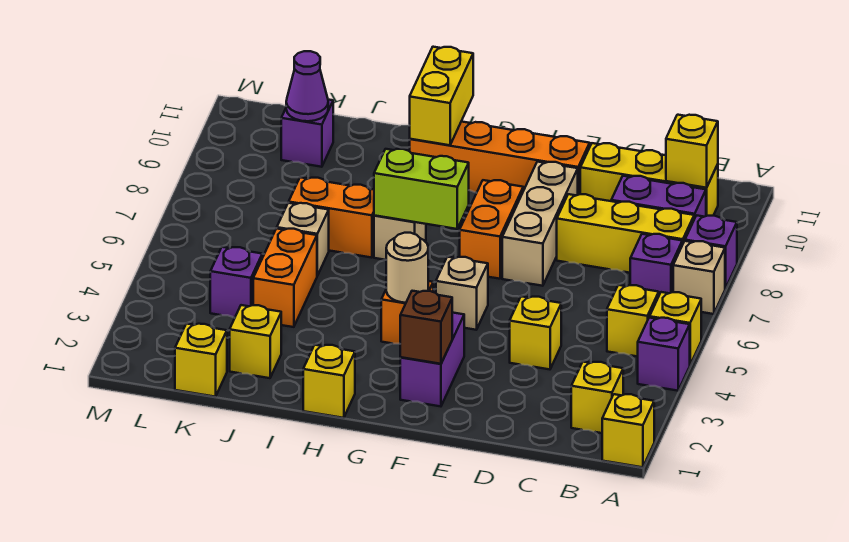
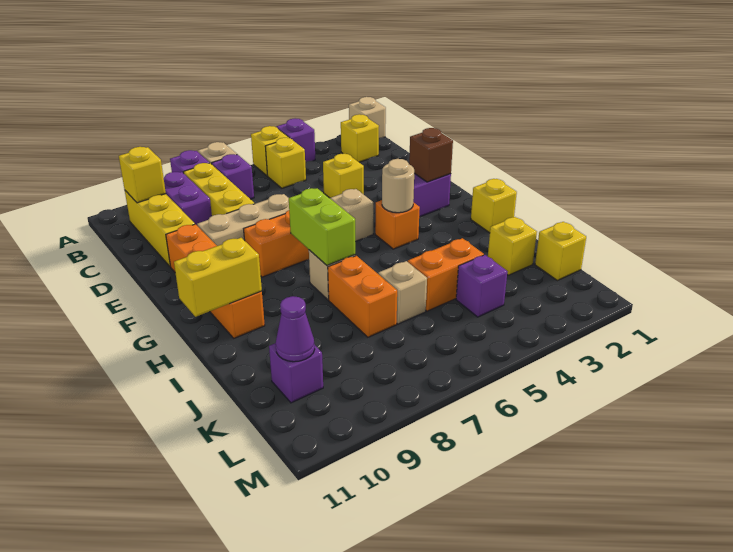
yellow brick A1 level 1 -> tan brick A1 level 1

